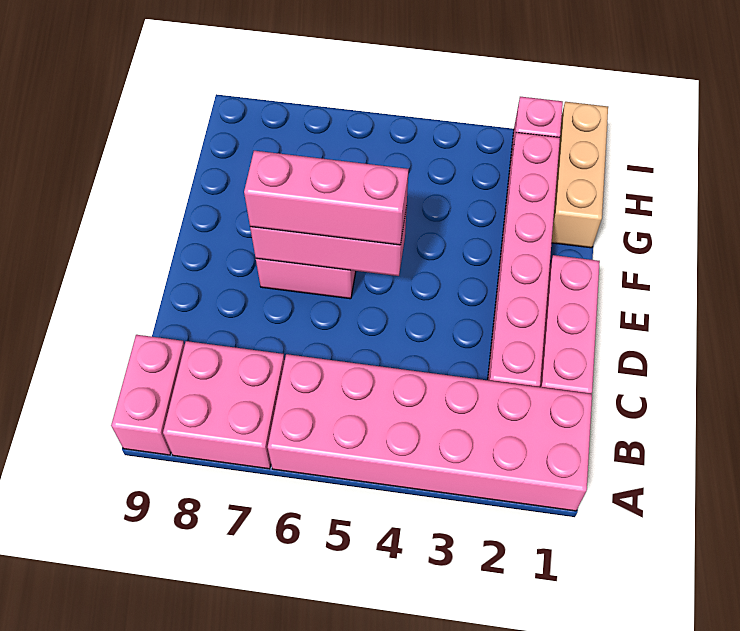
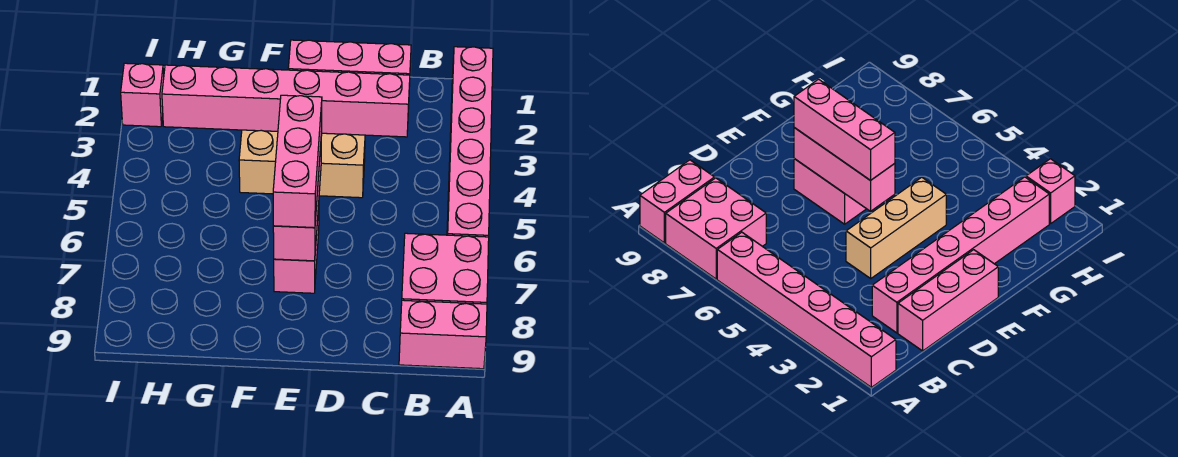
pink brick A1:B6 level 1 -> pink brick A1:A6 level 1
tan brick G1:I1 level 1 -> tan brick D4:F4 level 1

